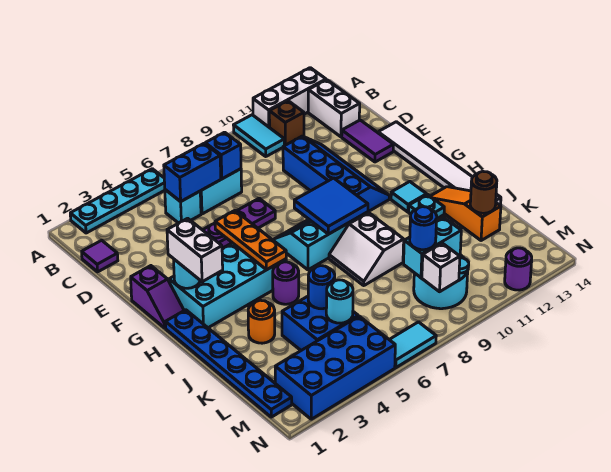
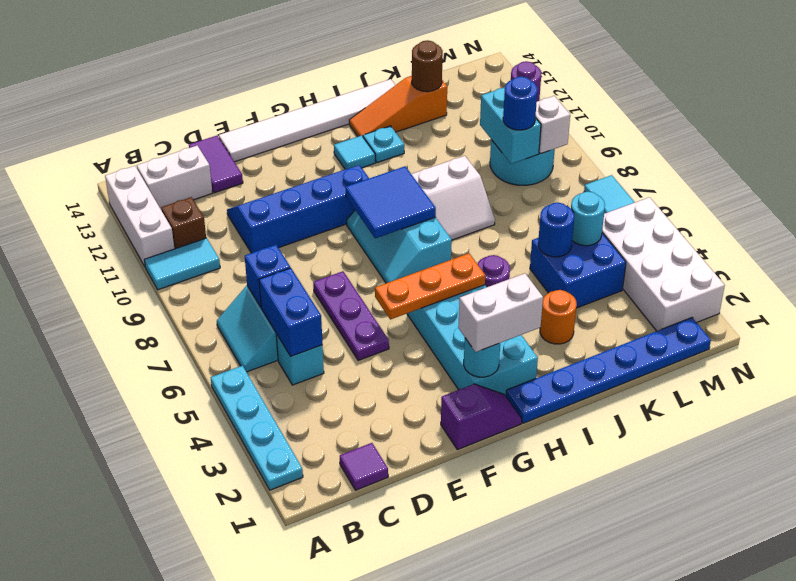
purple tile D13:E13 level 1 -> purple tile D13:D14 level 1
blue brick M2:N5 level 1 -> white brick M2:N5 level 1

